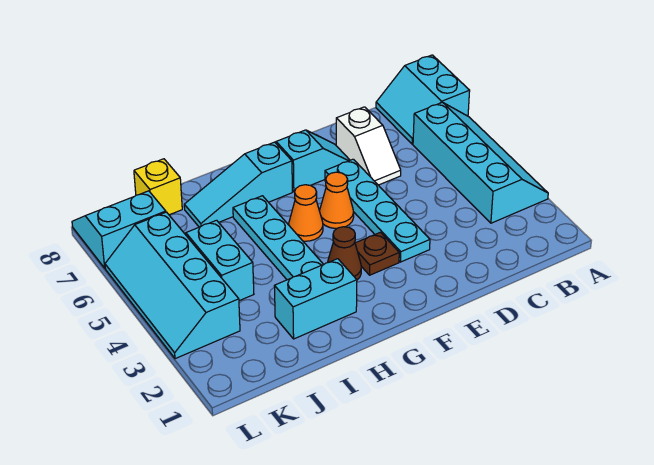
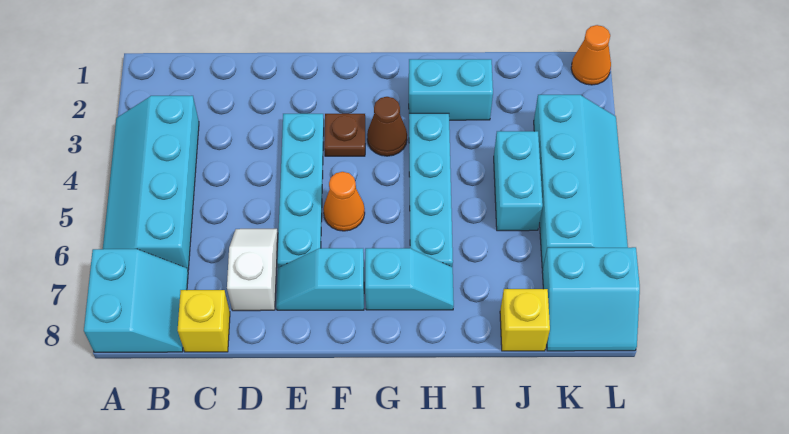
none -> yellow brick C8 level 1
orange cone G5 level 1 -> orange cone L1 level 1
cyan slope G7:I7 level 1 top G -> cyan slope G7:H7 level 1 top G

